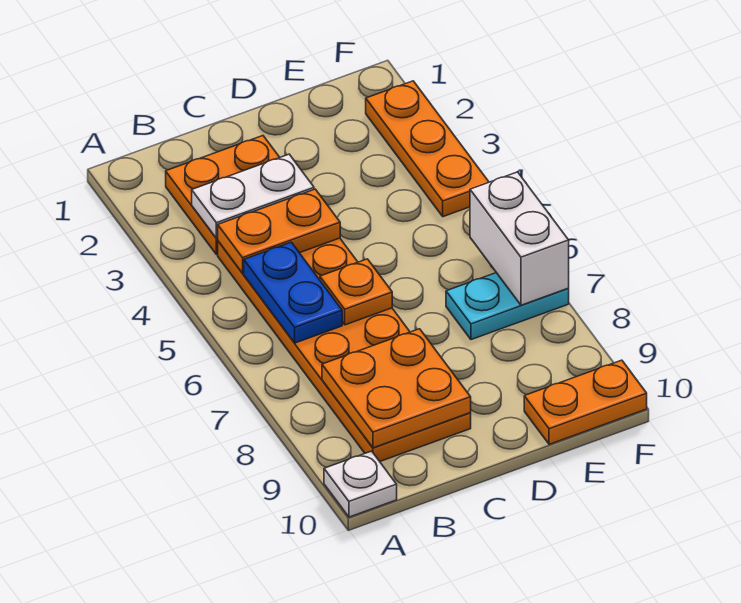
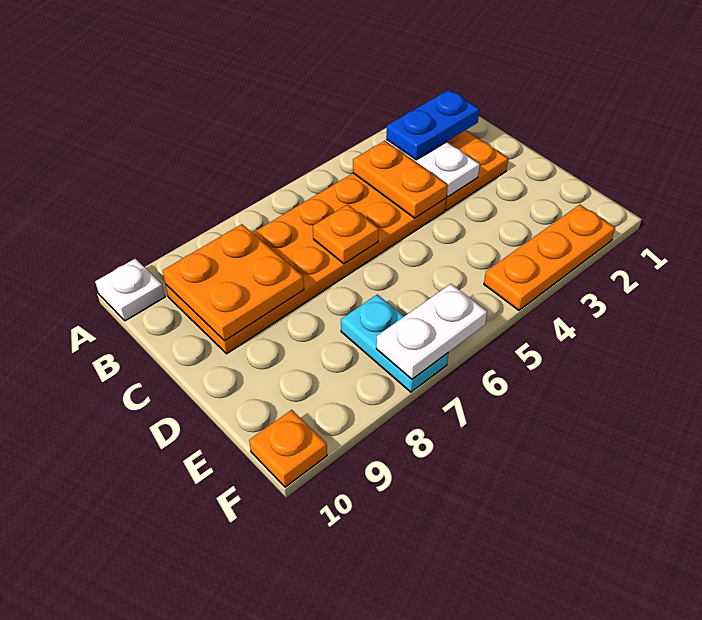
blue plate B5:B6 level 2 -> blue plate B2:B3 level 3
orange plate E10:F10 level 1 -> orange plate F10 level 1
white brick F6:F7 level 2 -> white plate F6:F7 level 2

